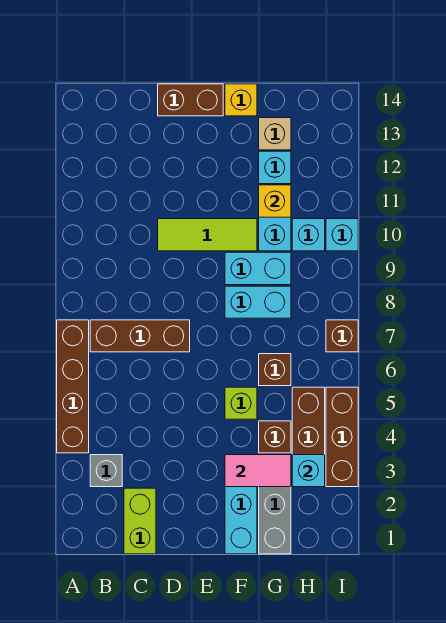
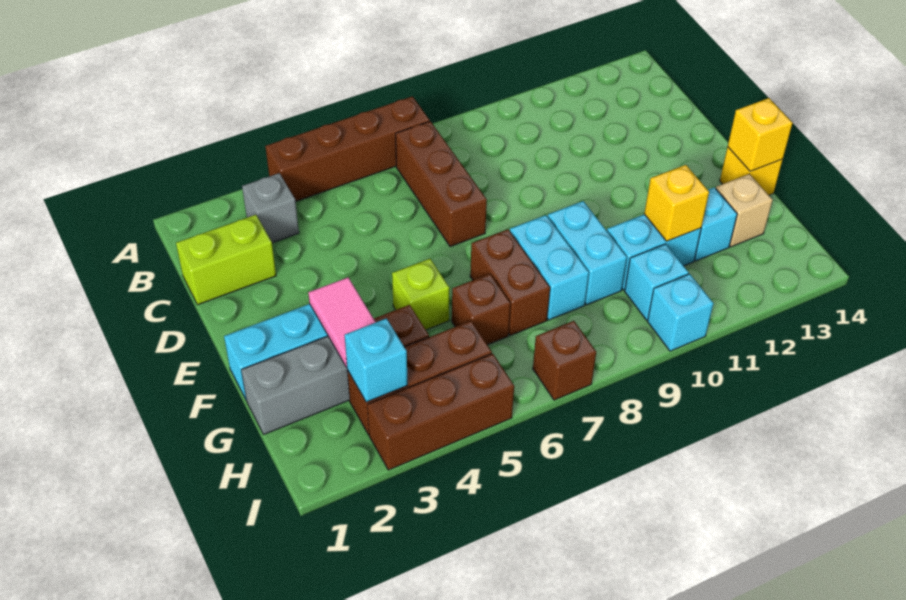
lime tile D10:F10 level 1 -> none
brown brick D14:E14 level 1 -> brown brick F7:G7 level 1
none -> yellow brick F14 level 2

